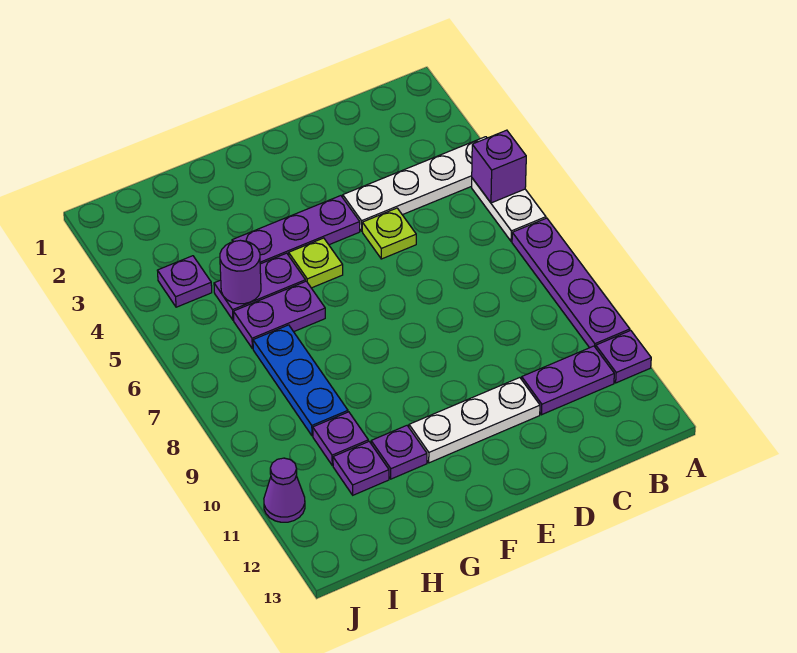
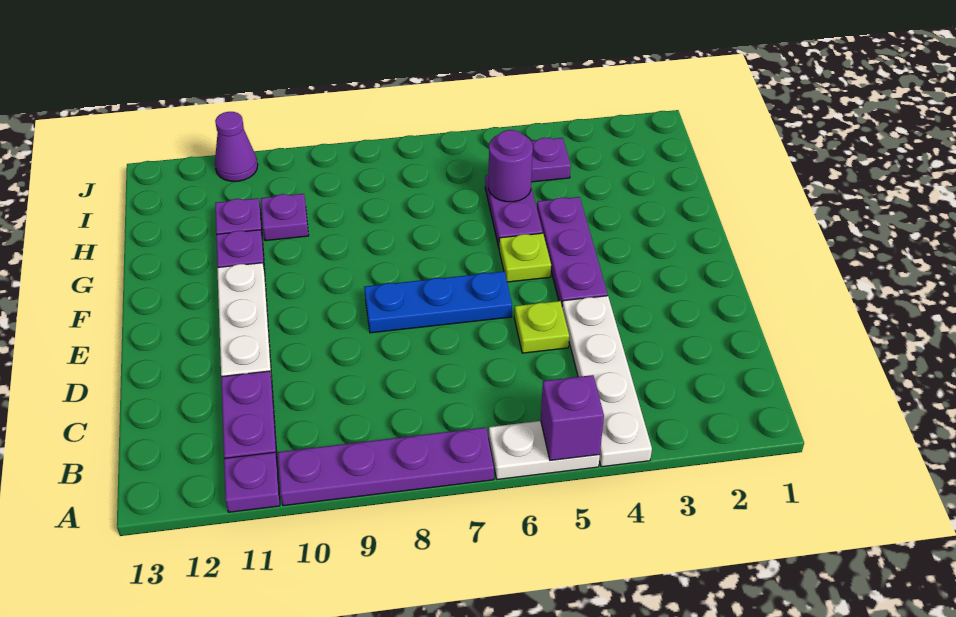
purple plate G6:H6 level 1 -> none
blue plate H7:H9 level 1 -> blue plate E6:E8 level 1

